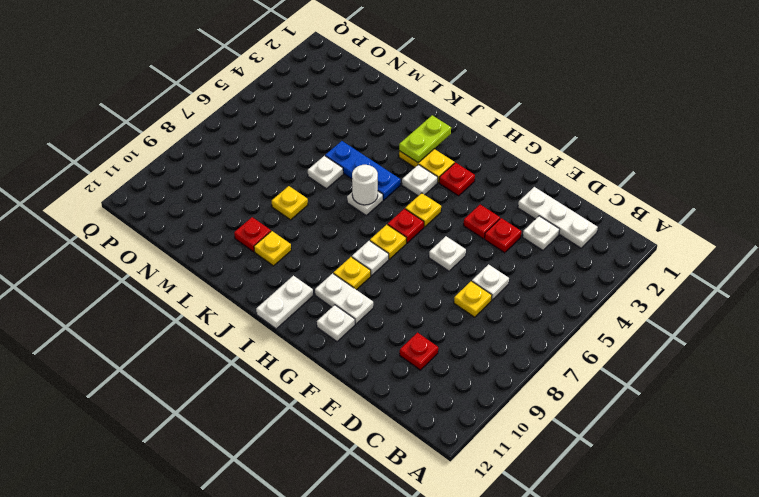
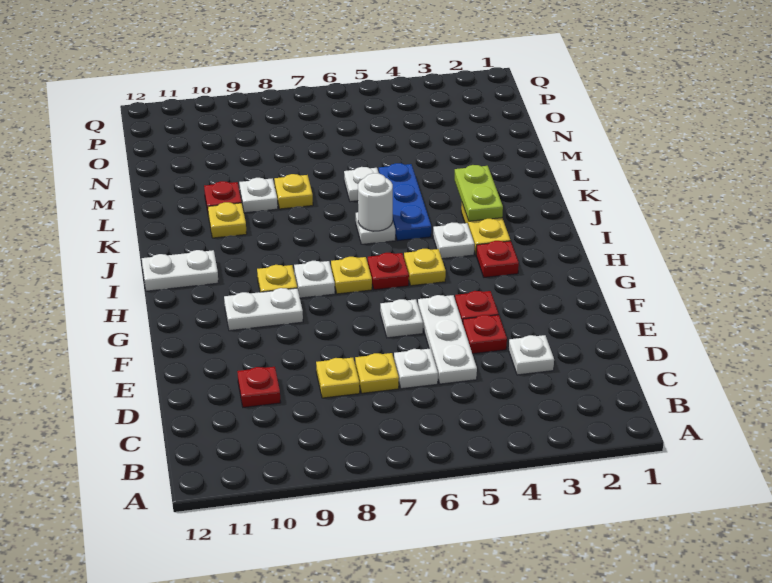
white plate C2:E2 level 1 -> white plate D5:F5 level 1
none -> yellow plate D8 level 1
white plate G10:H10 level 1 -> white plate G9:G10 level 1
white plate G11 level 1 -> white plate L9 level 1
lime plate J2:J3 level 2 -> lime plate J3:K3 level 2

